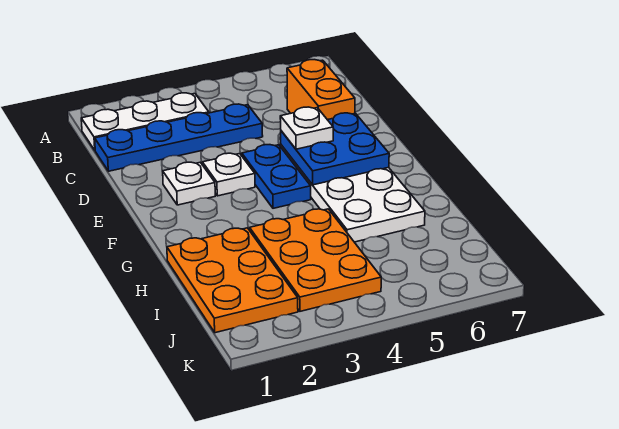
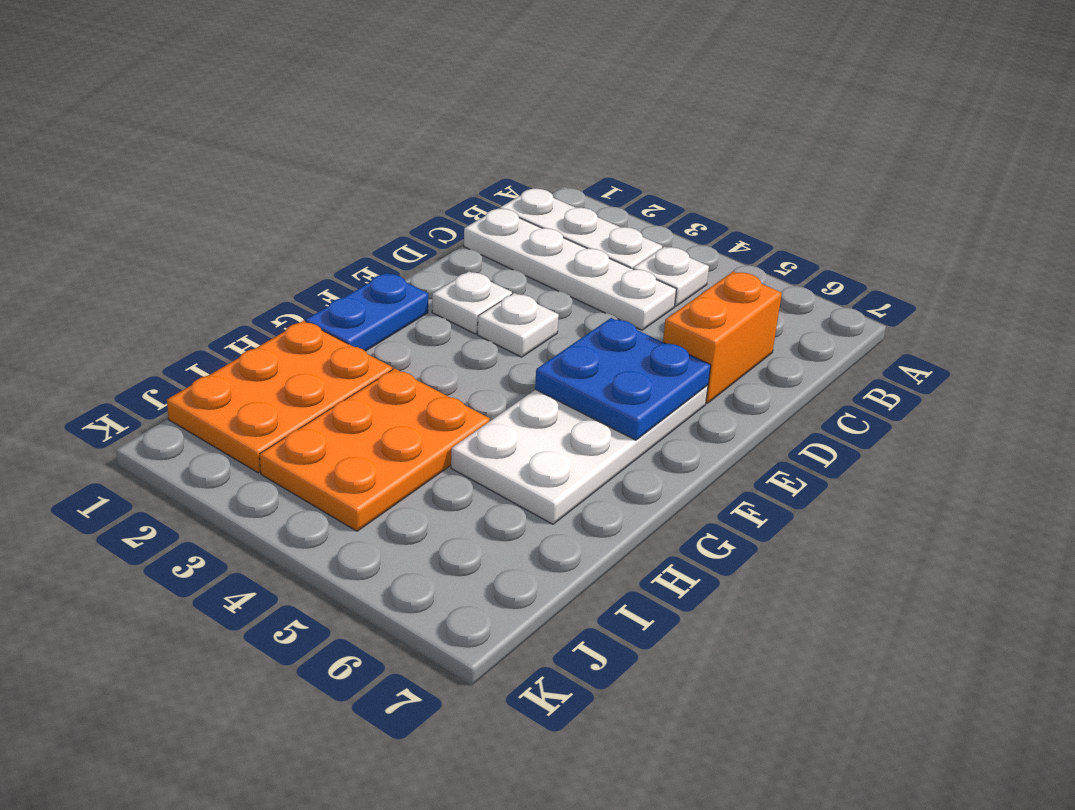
blue plate C1:C4 level 1 -> white plate C1:C4 level 1
blue plate E4:F4 level 1 -> blue plate F1:G1 level 1
white plate E5 level 3 -> white plate B4 level 1

